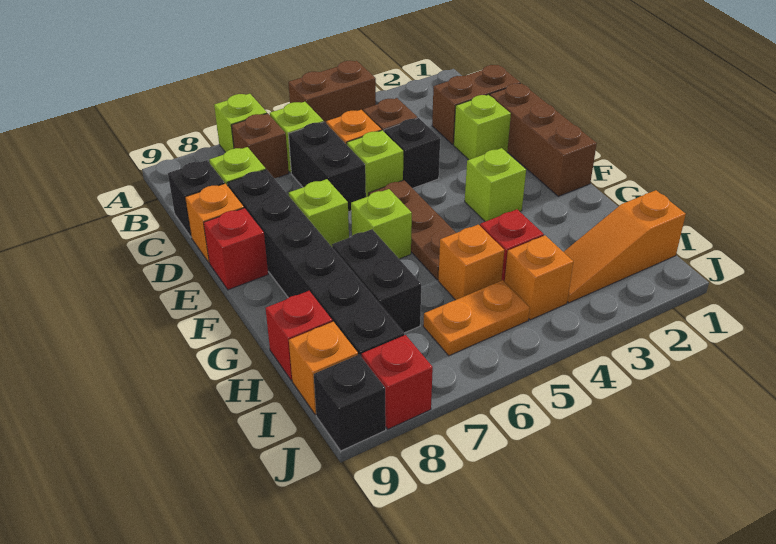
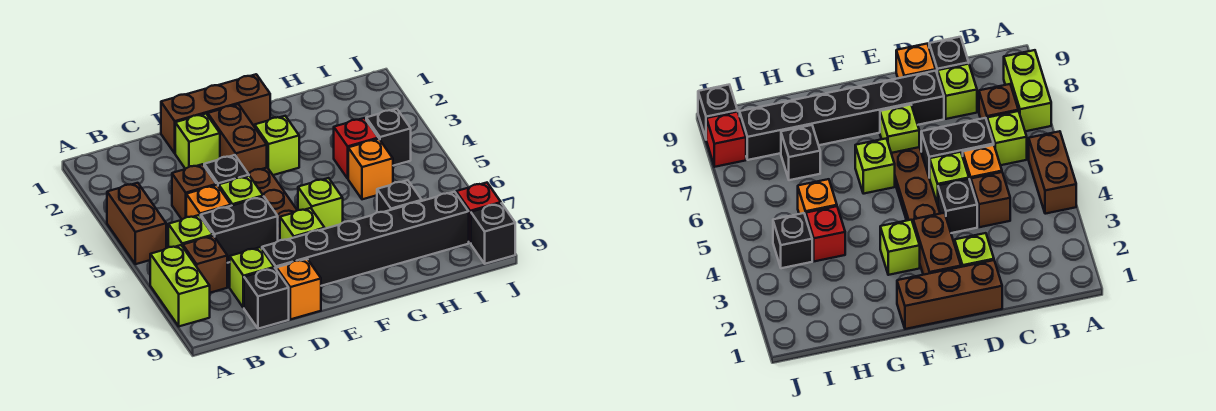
lime brick A7 level 1 -> lime brick A7:A8 level 1
brown brick C1:C2 level 1 -> brown brick E2:E3 level 1
brown plate E5:G5 level 1 -> brown plate E4:E6 level 1
red brick E9 level 1 -> none
black brick G7:H7 level 1 -> black brick H7 level 1
red brick H9 level 1 -> none
orange slope I1:I3 level 1 top 1 -> none
orange brick I4 level 1 -> black brick I4 level 1
orange plate I5:I6 level 1 -> none
orange brick I9 level 1 -> none

